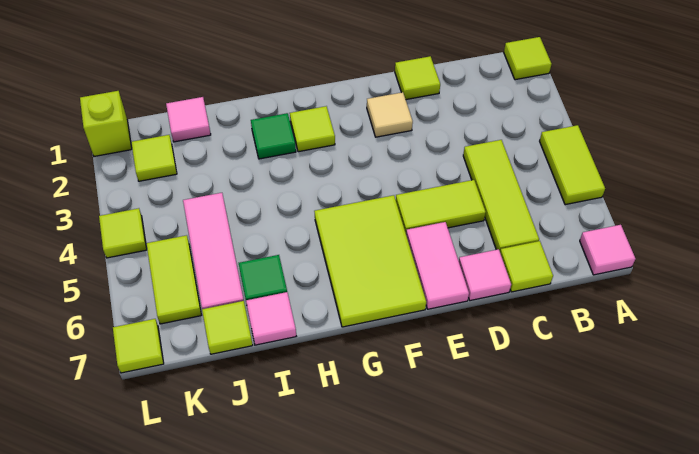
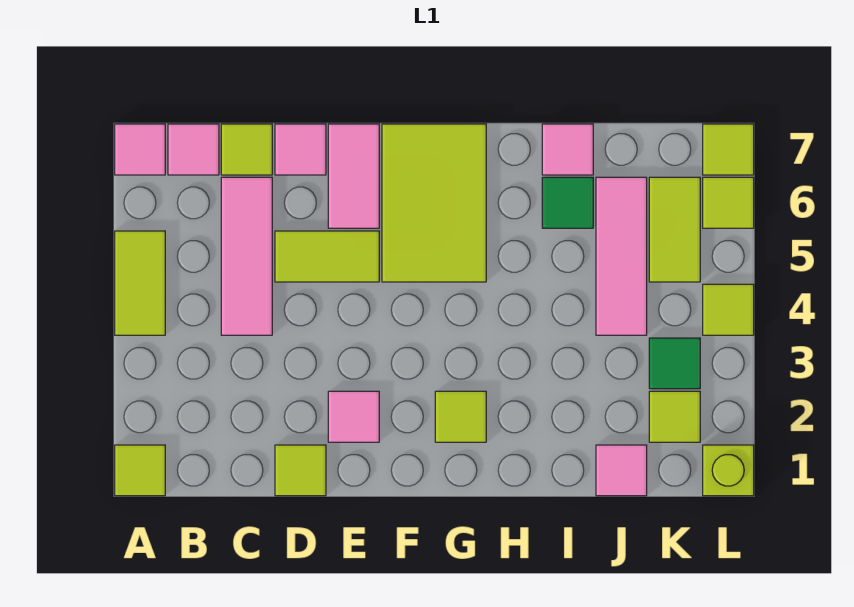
none -> pink tile B7 level 1
lime tile C4:C6 level 1 -> pink tile C4:C6 level 1
tan tile E2 level 1 -> pink tile E2 level 1
green tile H2 level 1 -> green tile K3 level 1
lime tile J7 level 1 -> lime tile L6 level 1

